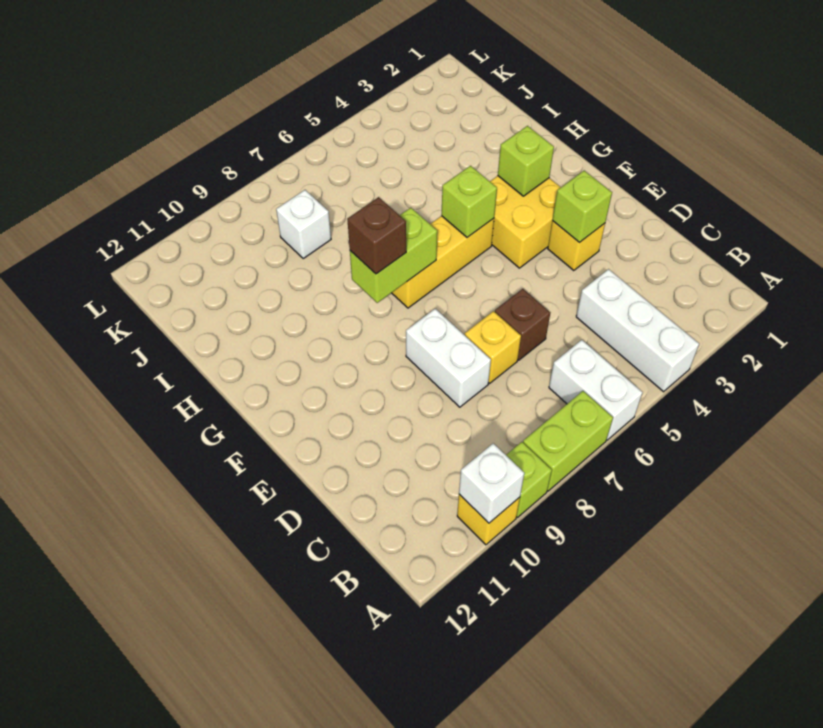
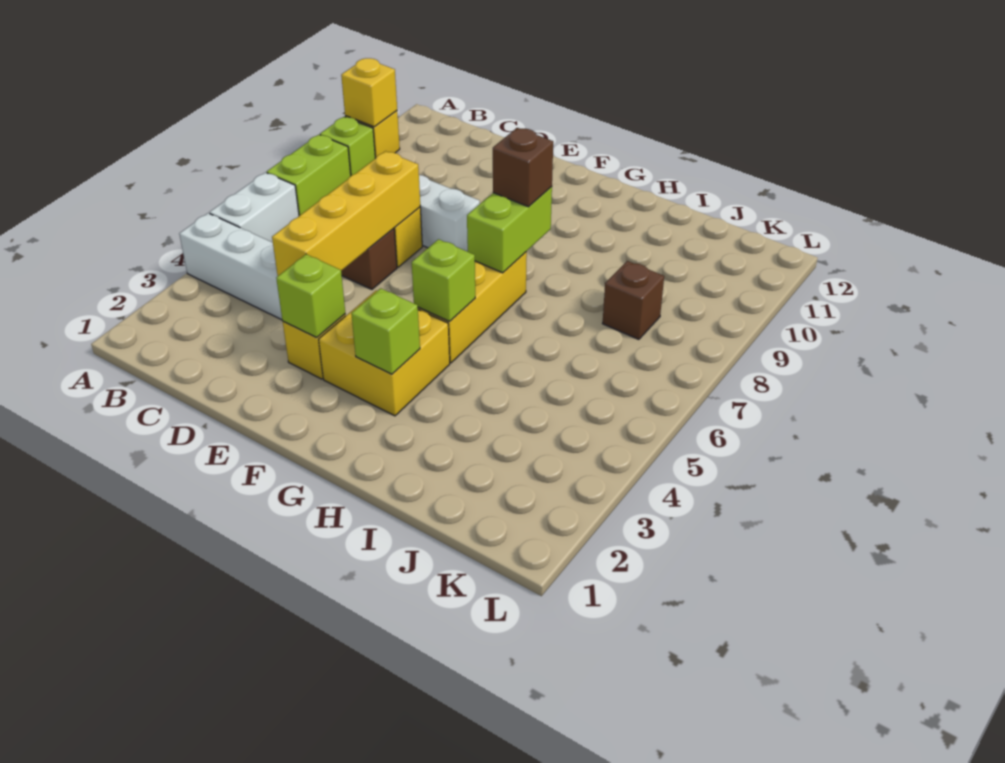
white brick A6:B6 level 1 -> white brick A5:A6 level 1
white brick A10 level 2 -> yellow brick A10 level 2
none -> yellow brick D4:D7 level 2
white brick J8 level 1 -> brown brick J8 level 1

